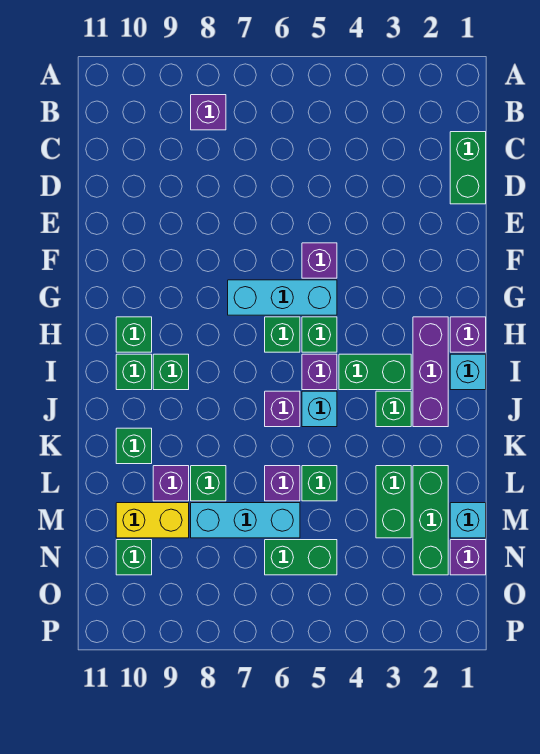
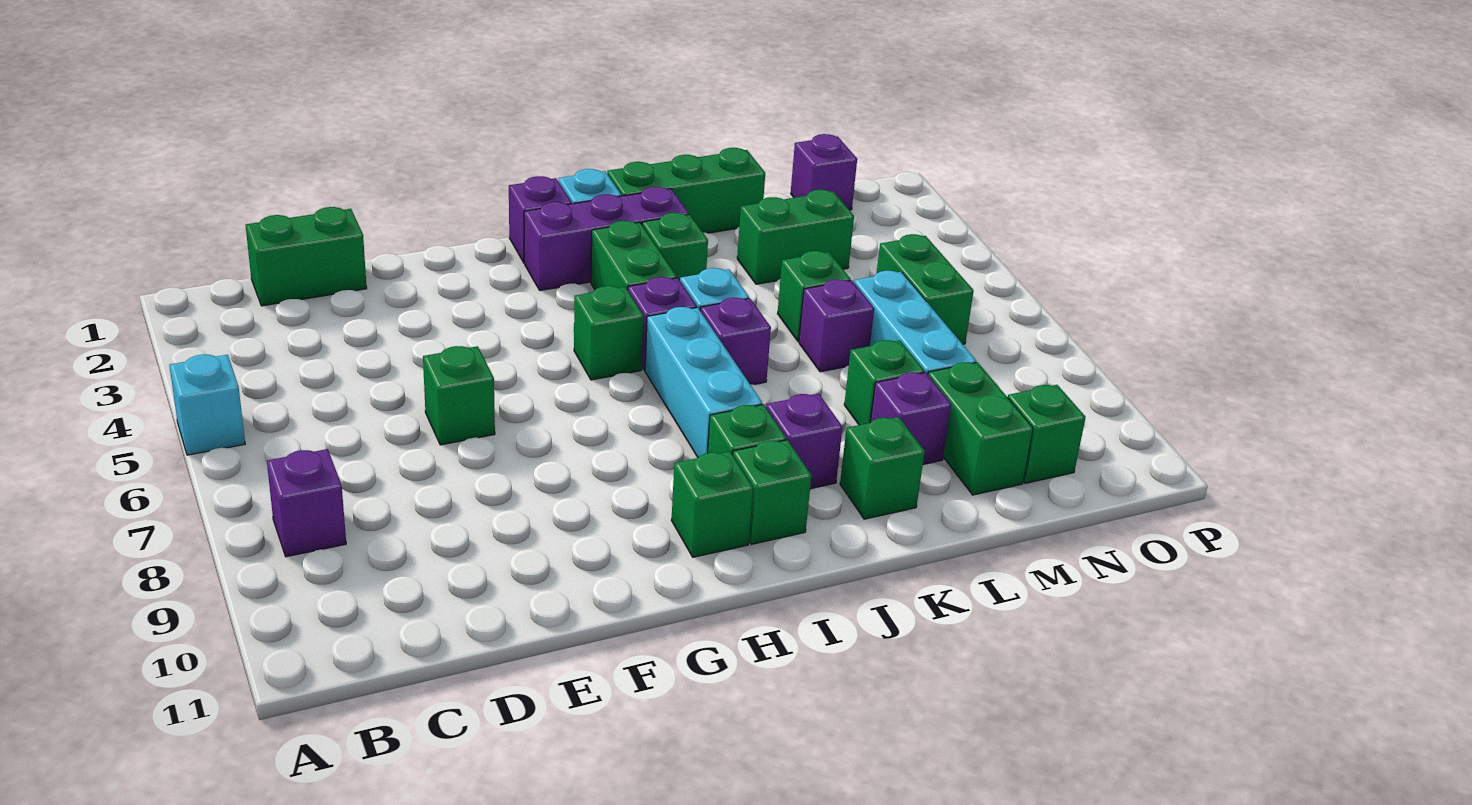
purple brick F5 level 1 -> purple brick J9 level 1
cyan brick G5:G7 level 1 -> cyan brick I6:I8 level 1
green brick H6 level 1 -> green brick E6 level 1
green brick L2:N2 level 1 -> green brick J1:L1 level 1
cyan brick M1 level 1 -> cyan brick A5 level 1
yellow brick M9:M10 level 1 -> green brick M9:M10 level 1

